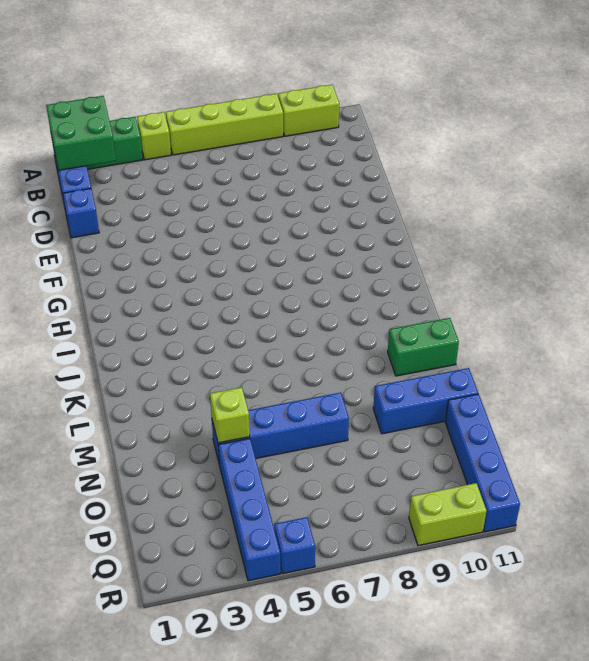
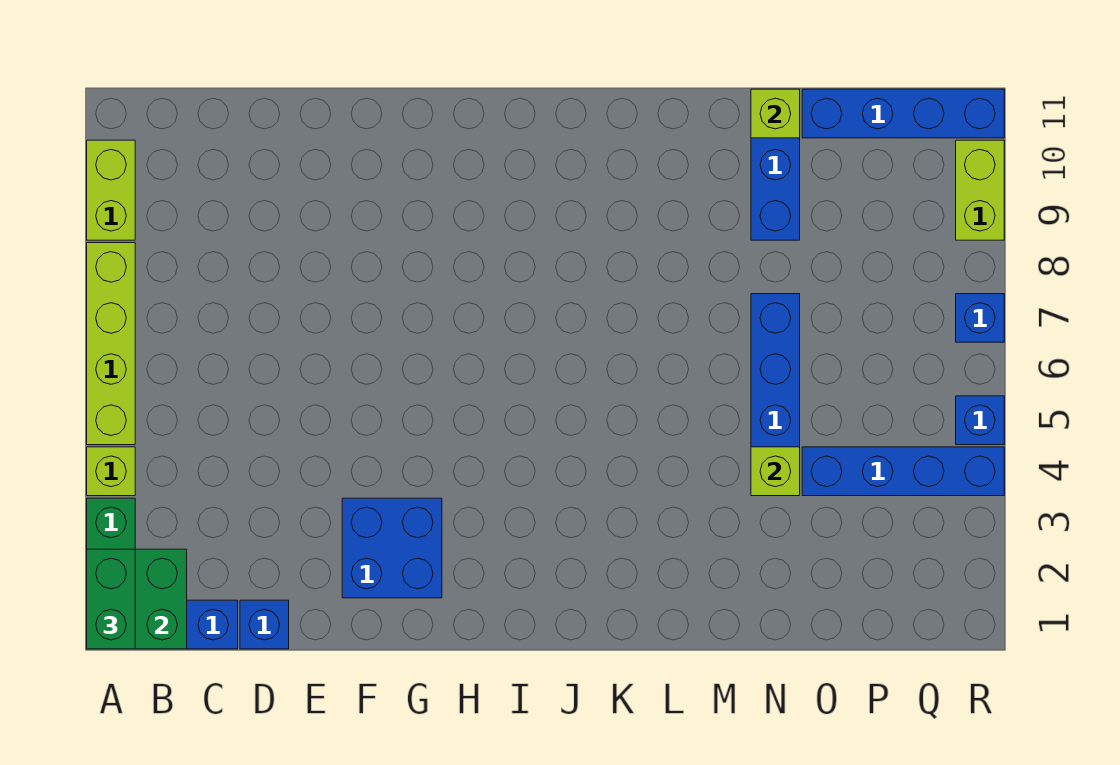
none -> blue brick F2:G3 level 1
green brick L10:L11 level 1 -> green brick A1:A2 level 3
none -> lime brick N11 level 2
none -> blue brick R7 level 1

